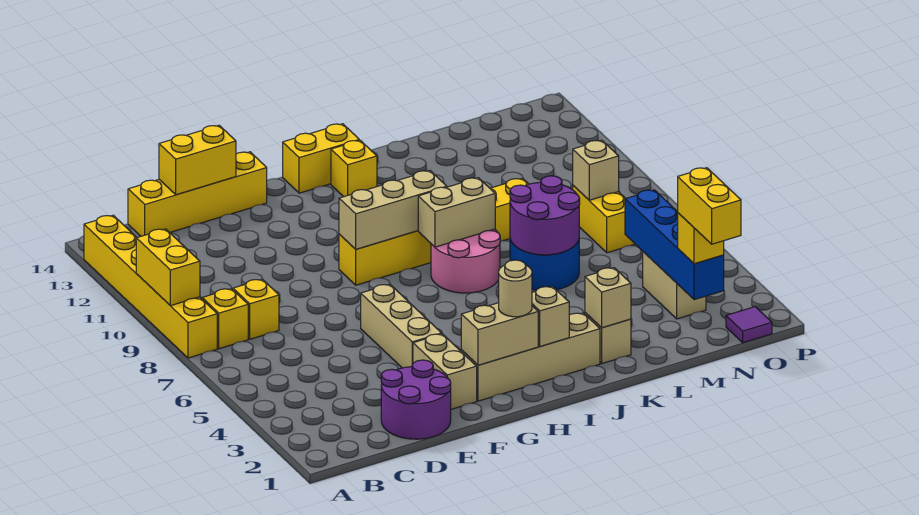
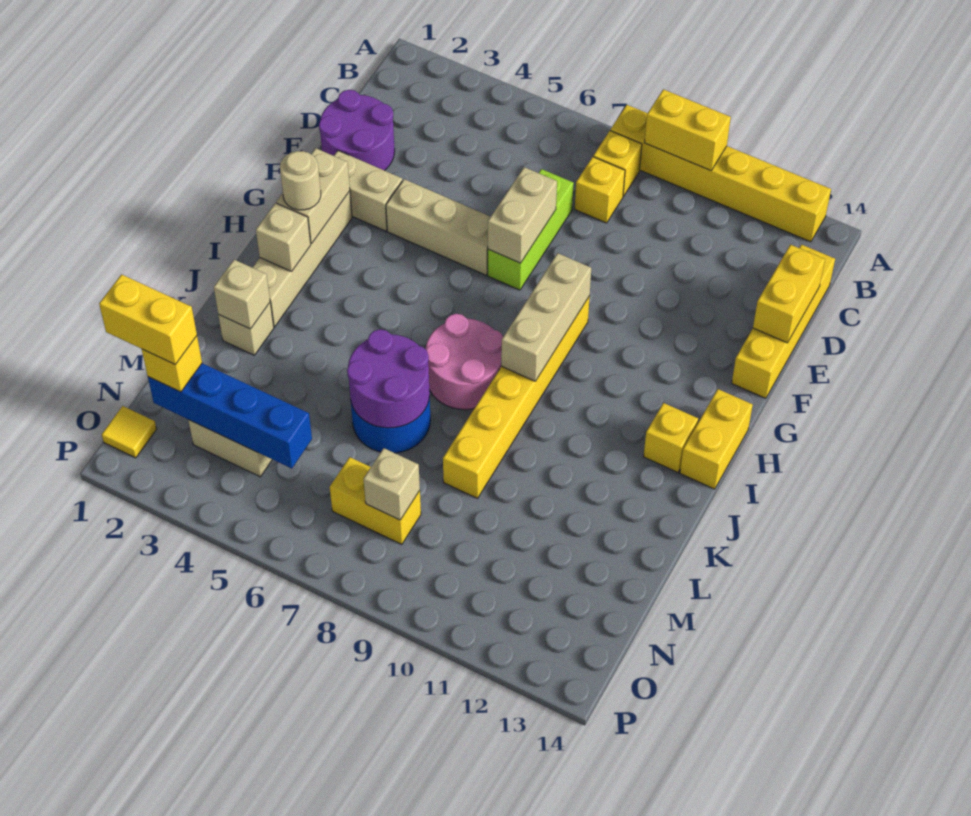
none -> lime brick D7:F7 level 1
tan brick I8:J8 level 2 -> tan brick E7:F7 level 2
purple tile O1 level 1 -> yellow tile O1 level 1

